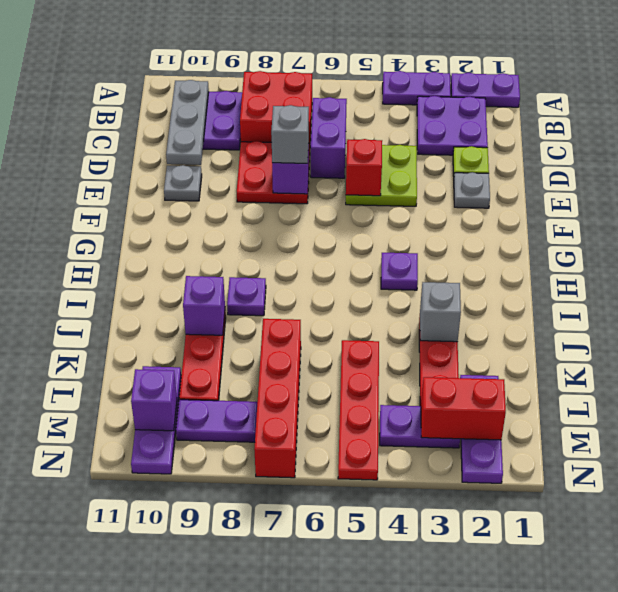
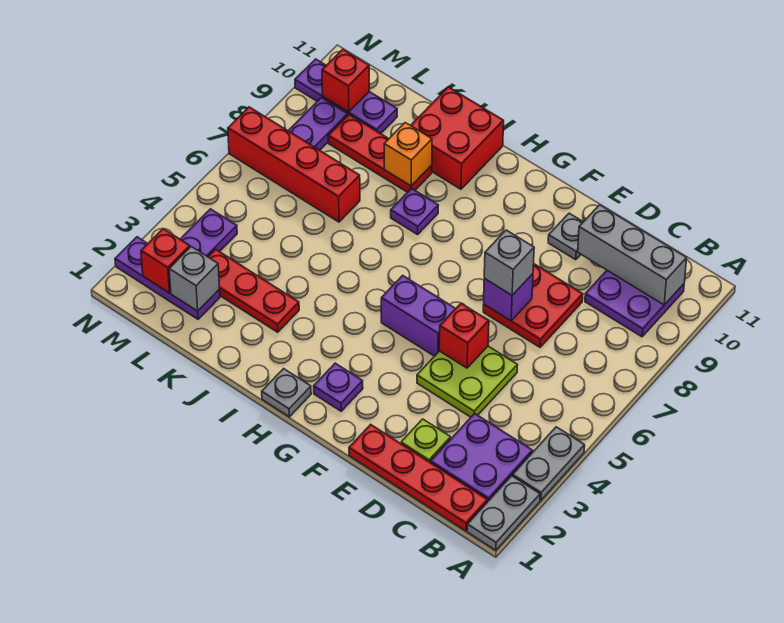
purple plate A1:A2 level 1 -> grey plate A1:A2 level 1
purple plate A3:A4 level 1 -> grey plate A3:A4 level 1
red brick B7:C8 level 1 -> red brick I10:J11 level 1
grey plate B10:D10 level 2 -> grey brick B10:D10 level 2
purple brick C6:D6 level 1 -> purple brick F5:G5 level 1
grey plate E2 level 1 -> grey plate H1 level 1
purple plate H4 level 1 -> purple plate G2 level 1
grey brick J3 level 2 -> grey brick L2 level 2
purple brick J9 level 2 -> orange brick J9 level 2
red plate K5:N5 level 1 -> red plate B1:E1 level 1
red brick M2:M3 level 2 -> red brick M2 level 2
purple brick M10 level 2 -> red brick M10 level 2

